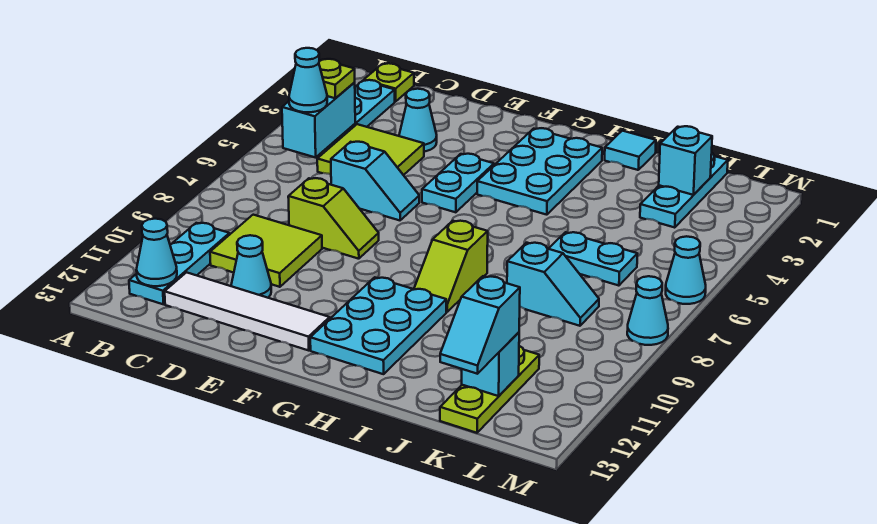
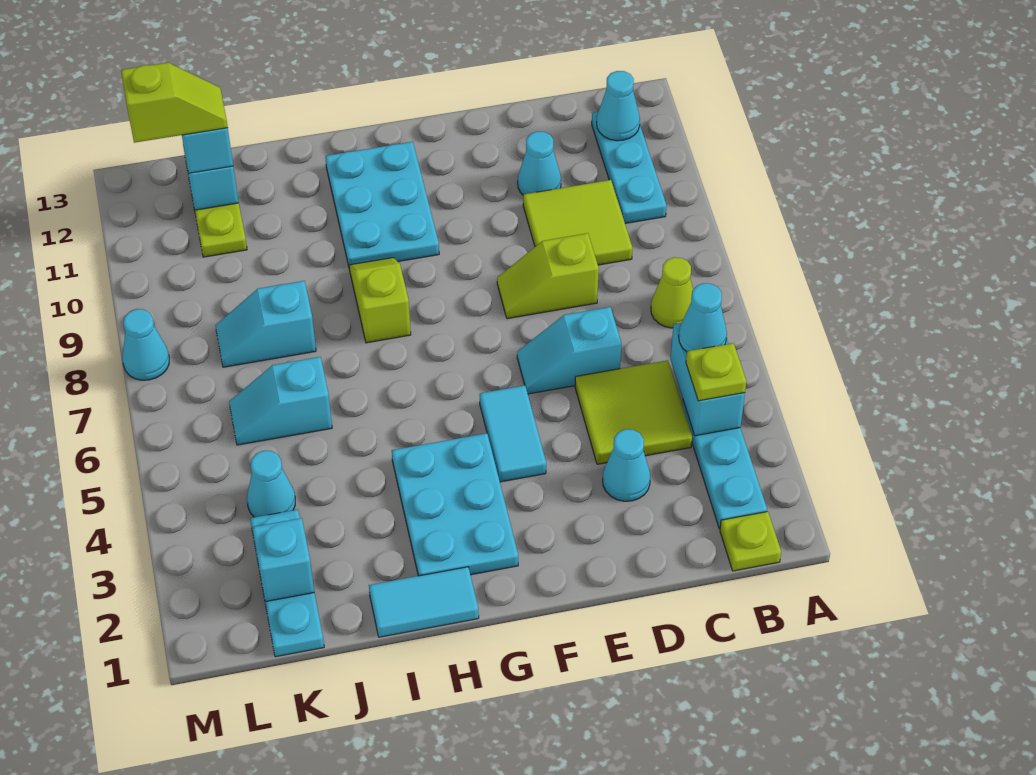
none -> lime cone B7 level 1
white tile C12:F12 level 1 -> none
cyan plate F4:F5 level 1 -> cyan tile F4:F5 level 1
cyan tile I1 level 1 -> cyan tile H1:I1 level 1
cyan plate J6:K6 level 1 -> cyan slope J6:K6 level 1 top J
none -> lime slope K12:L12 level 4 top L
cyan cone M6 level 1 -> cyan cone K4 level 1

